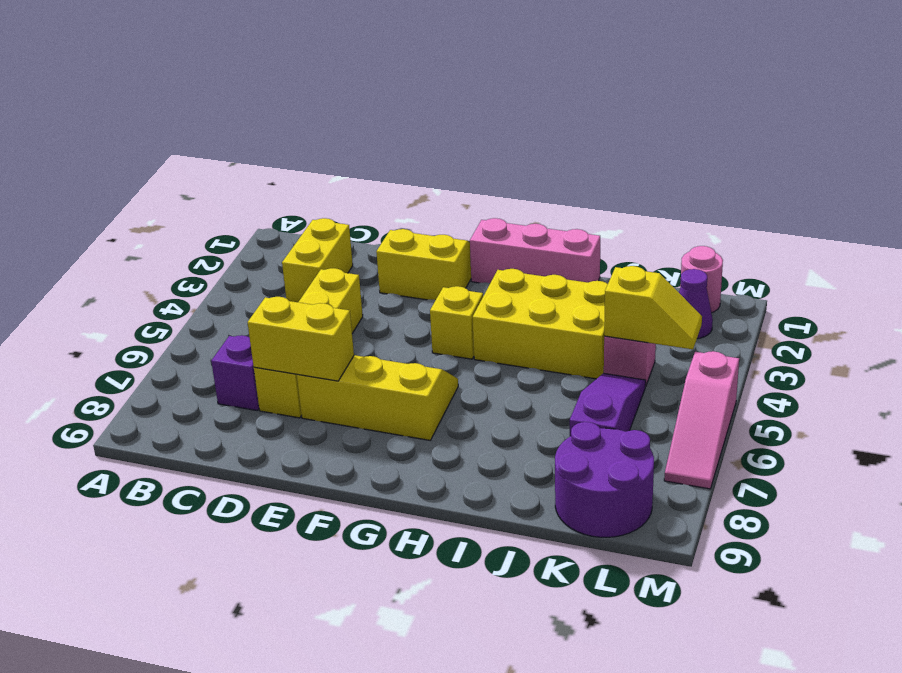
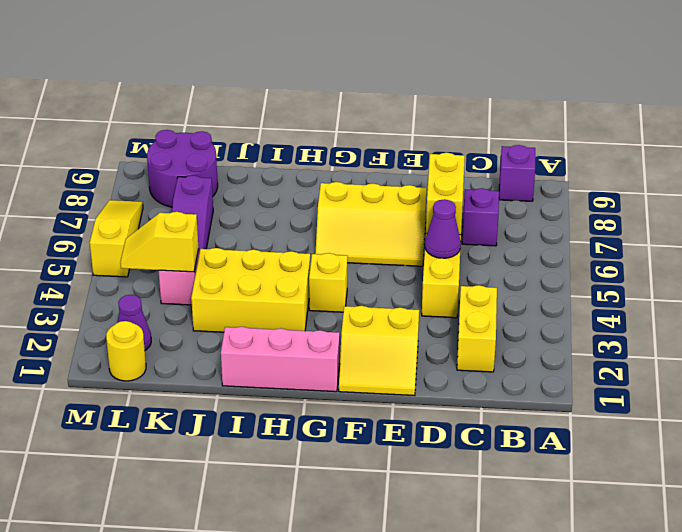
none -> purple brick B9 level 1
none -> purple cone D5 level 2
yellow brick D7:E7 level 2 -> yellow brick D6:D7 level 2
pink round brick L1 level 1 -> yellow round brick L1 level 1
pink slope M5:M7 level 1 top 5 -> yellow slope M5:M7 level 1 top 5

